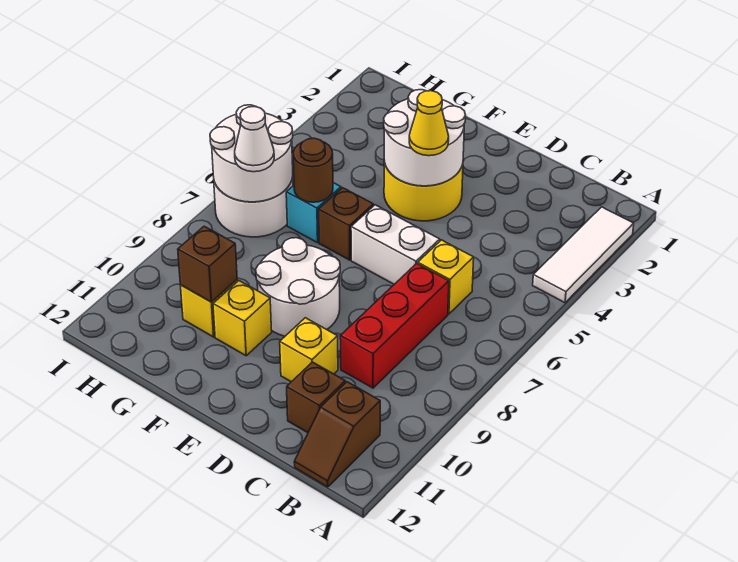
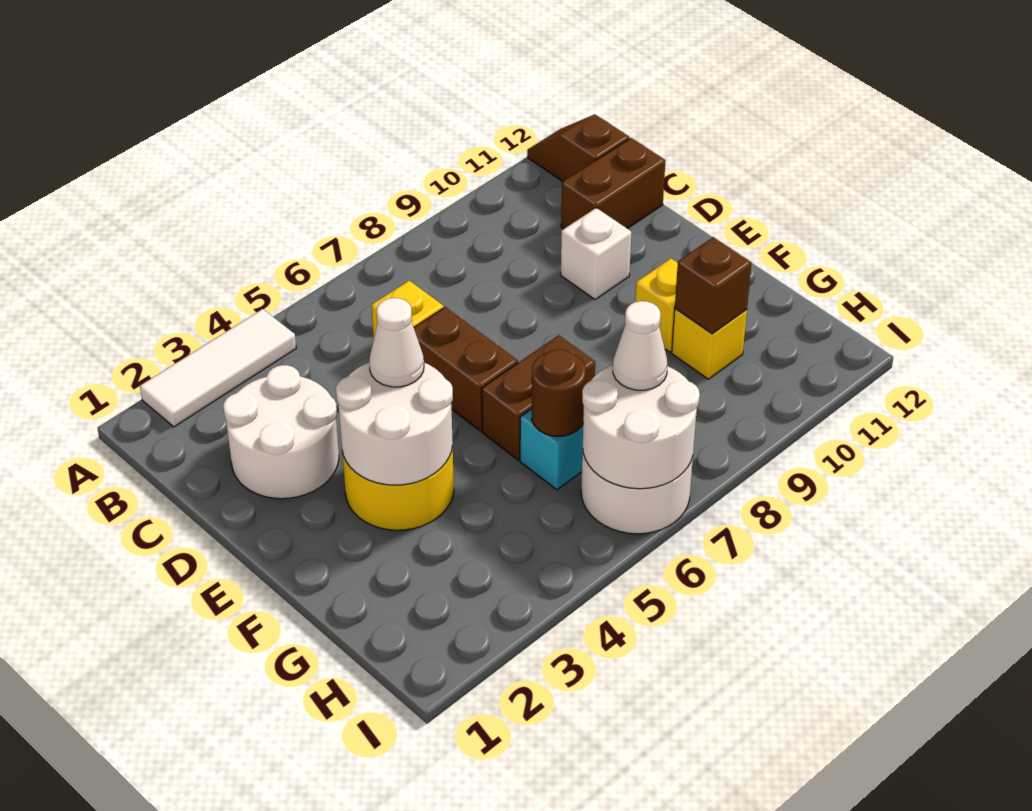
brown slope B11:B12 level 1 top 11 -> brown slope A12:B12 level 1 top B
red brick C7:C9 level 1 -> none
brown brick C11 level 1 -> brown brick C11:C12 level 1
white brick D6:E6 level 1 -> brown brick D6:E6 level 1
yellow brick D10 level 1 -> white brick D10 level 1
yellow cone E4 level 3 -> white cone E4 level 3
white round brick E8:F9 level 1 -> white round brick C2:D3 level 1
brown brick F6 level 1 -> brown brick F6:F7 level 1

